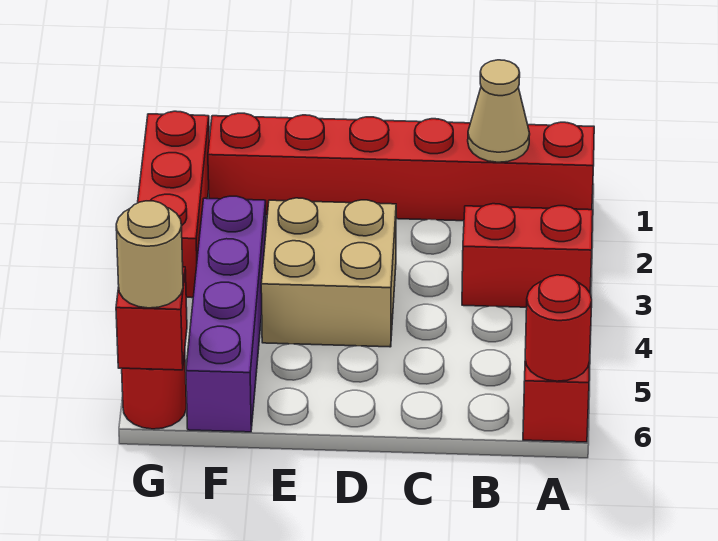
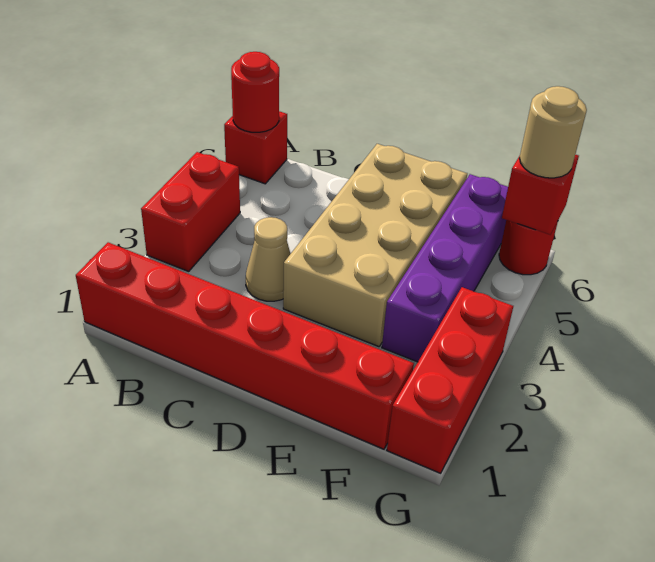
red brick A3:B3 level 1 -> red brick A3:A4 level 1
tan cone B1 level 2 -> tan cone C3 level 1
tan brick D3:E4 level 1 -> tan brick D3:E6 level 1

